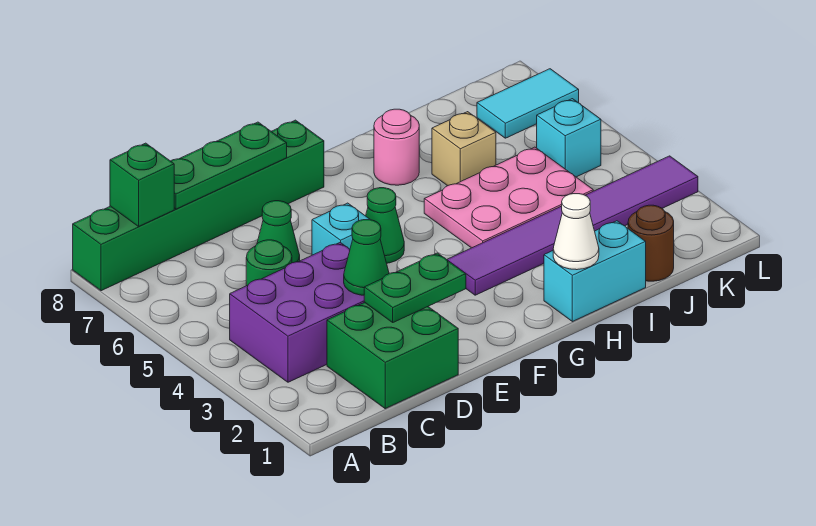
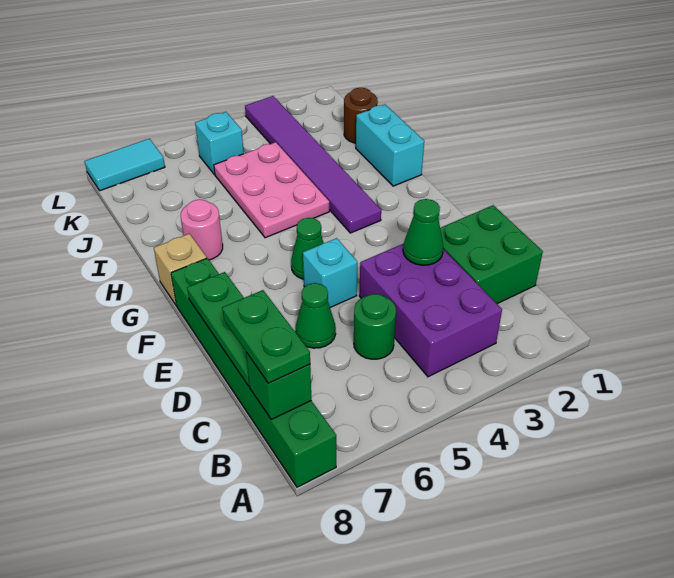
green plate D2:E2 level 2 -> green plate B8:C8 level 3
white cone H1 level 2 -> none
tan brick I6 level 1 -> tan brick G8 level 1
cyan tile K7:L7 level 1 -> cyan tile L7:L8 level 1

